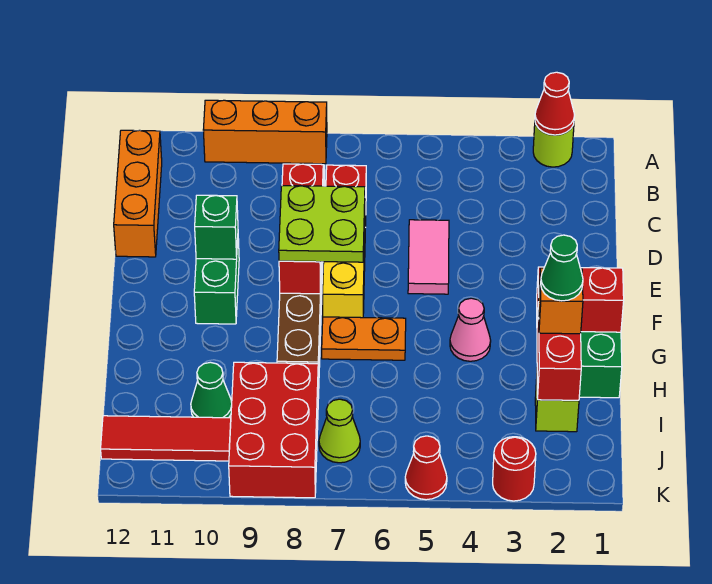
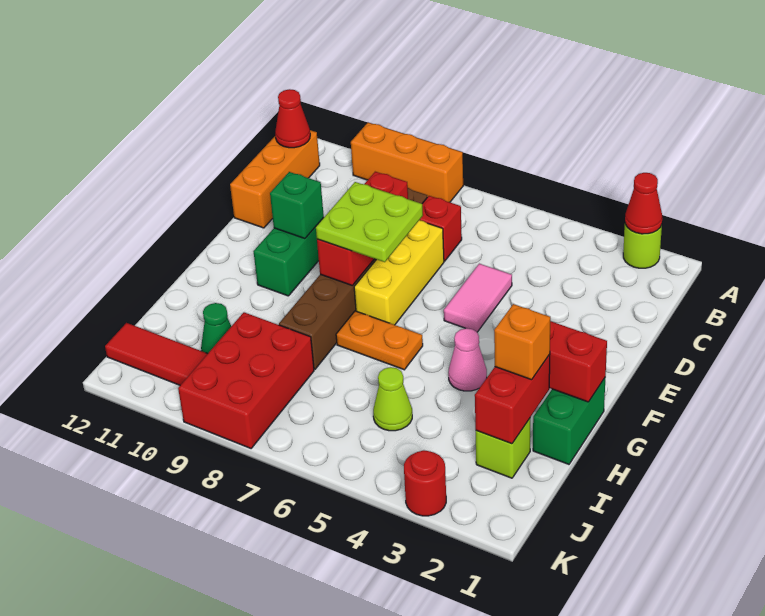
green cone H2 level 4 -> none
lime cone J7 level 1 -> lime cone I5 level 1
red cone K5 level 1 -> red cone B12 level 2

